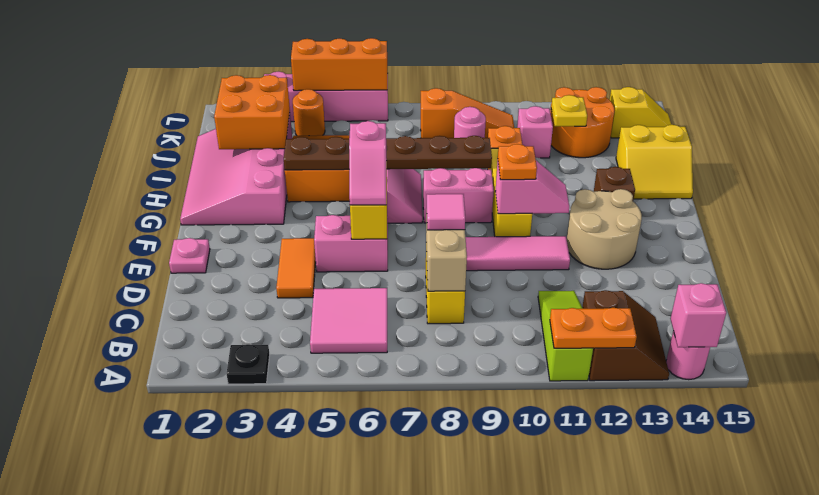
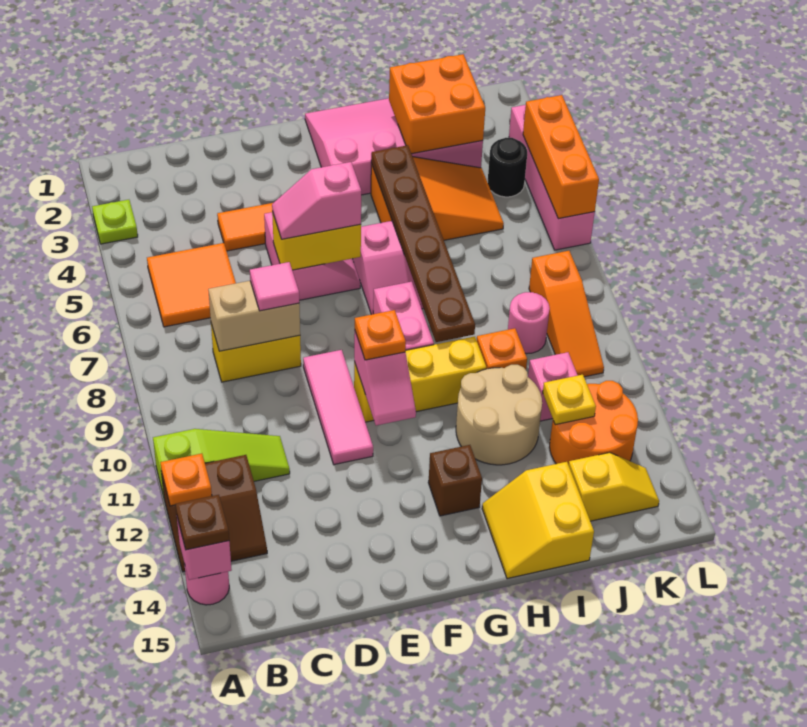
black plate A3 level 1 -> lime plate A3 level 1
orange plate A11:A12 level 2 -> orange plate A12 level 2
none -> brown plate A14 level 3
pink tile B5:C6 level 1 -> orange tile B5:C6 level 1
pink plate E1 level 1 -> none
tan round brick E12:F13 level 1 -> tan round brick H11:I12 level 1
orange round brick K4 level 1 -> black round brick K4 level 1
yellow slope K14:K15 level 1 top 14 -> yellow slope J14:K14 level 1 top J

